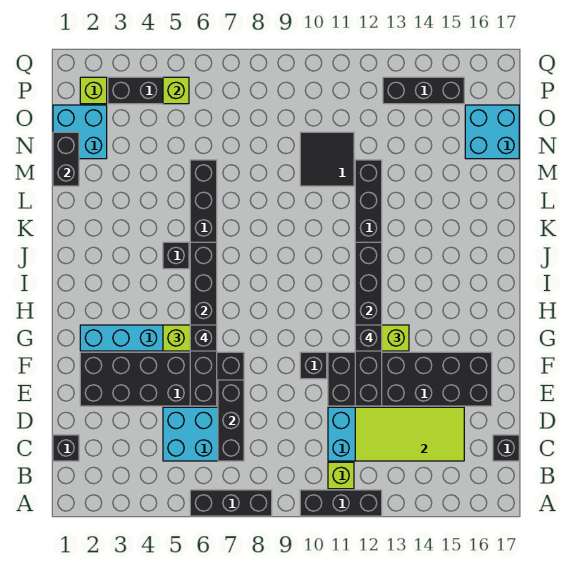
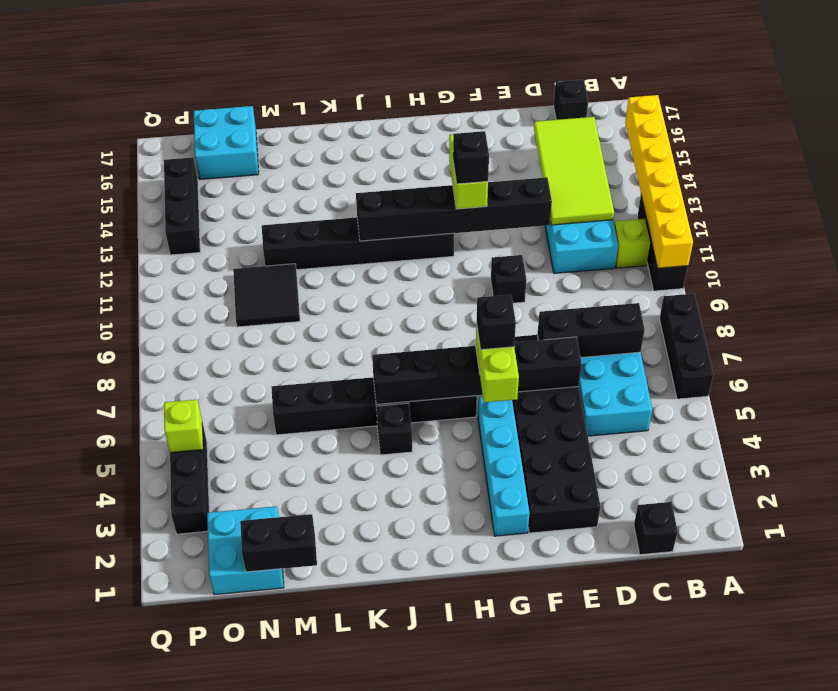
none -> yellow brick A10:A15 level 2
black brick E11:F16 level 1 -> none
lime brick P2 level 1 -> none

